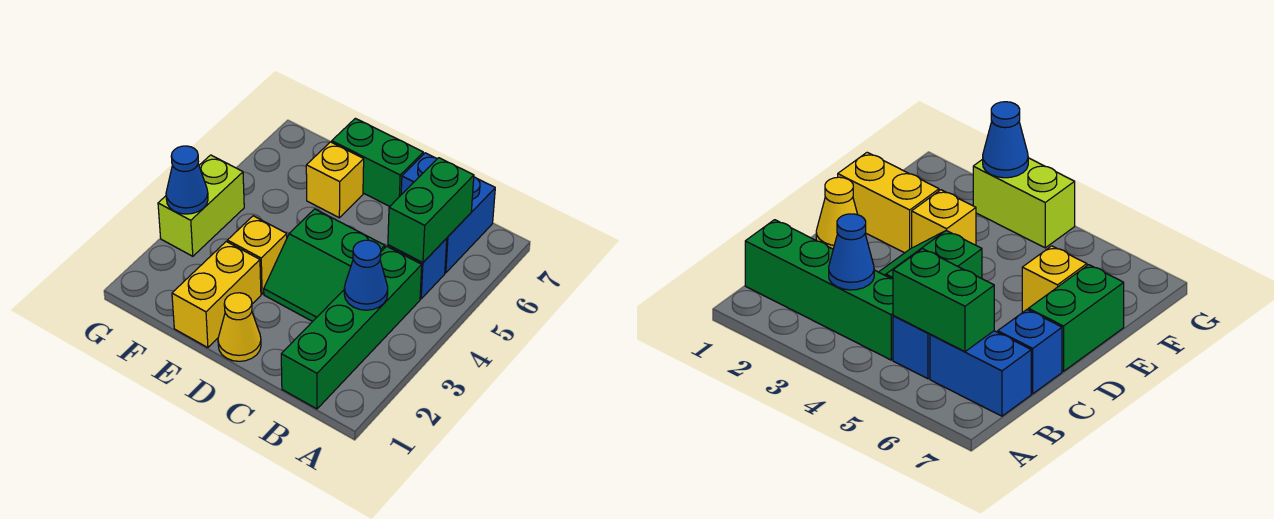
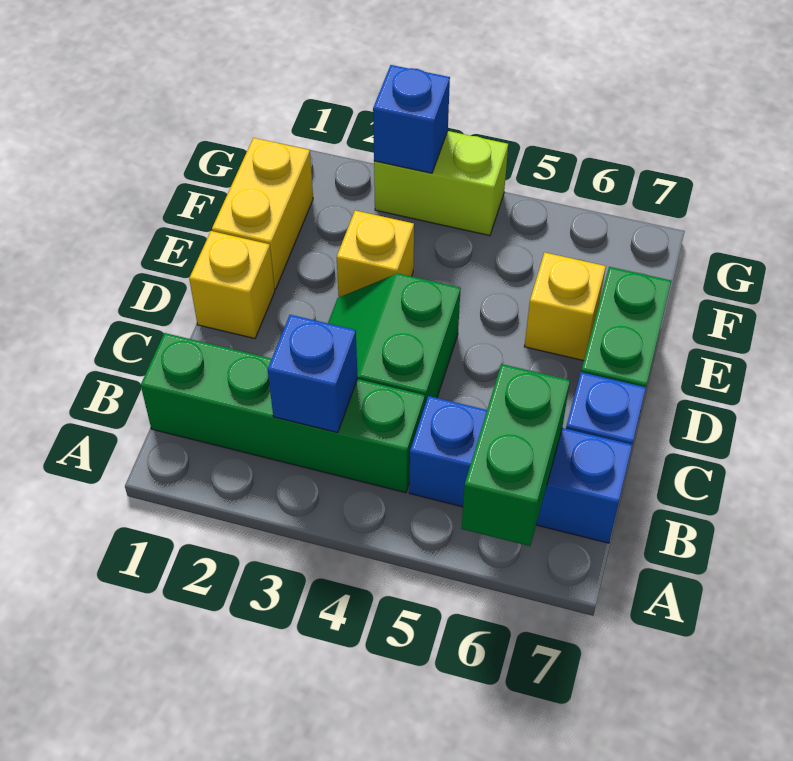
blue cone B3 level 2 -> blue brick B3 level 2
green brick B5:B6 level 2 -> green brick A6:B6 level 2
yellow cone D1 level 1 -> yellow brick D1 level 1
yellow brick E1:E2 level 1 -> yellow brick E1:F1 level 1
blue cone G3 level 2 -> blue brick G3 level 2

